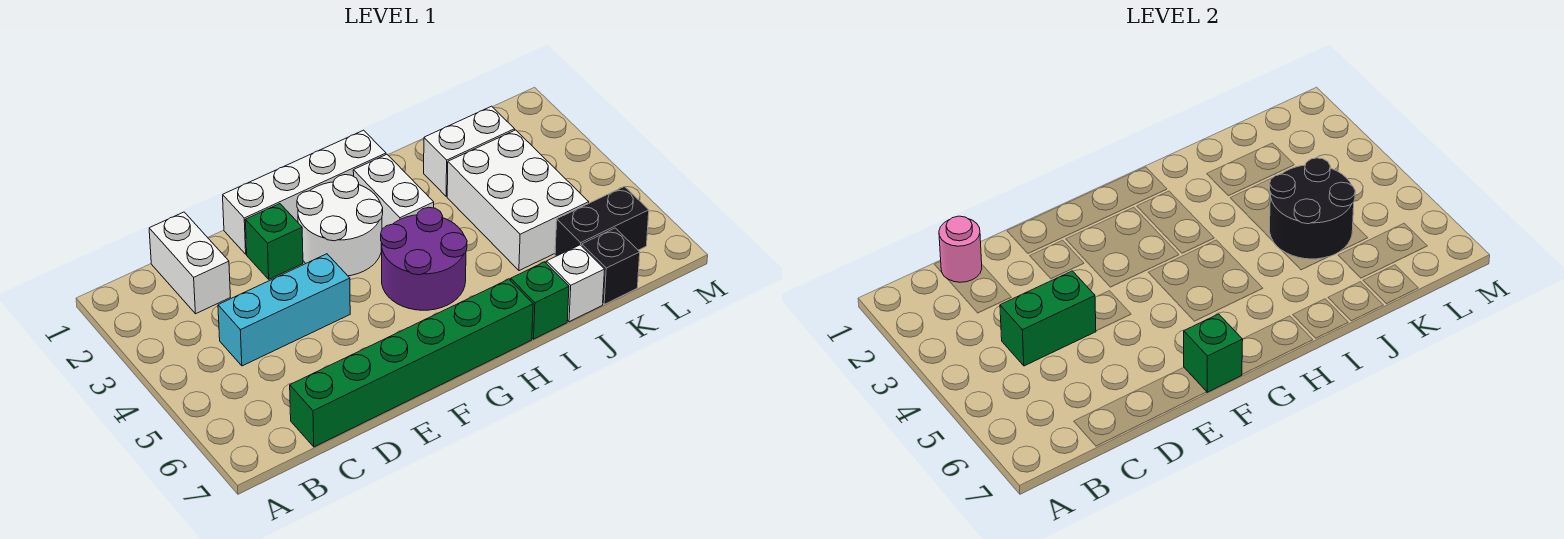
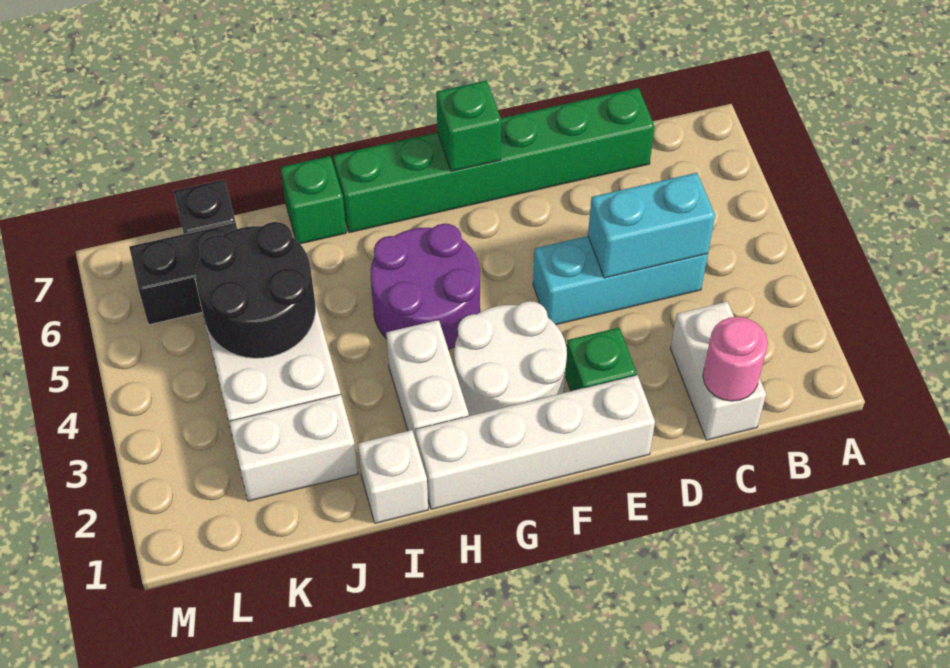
green brick C4:D4 level 2 -> cyan brick C4:D4 level 2
white brick J7 level 1 -> white brick I1 level 1

